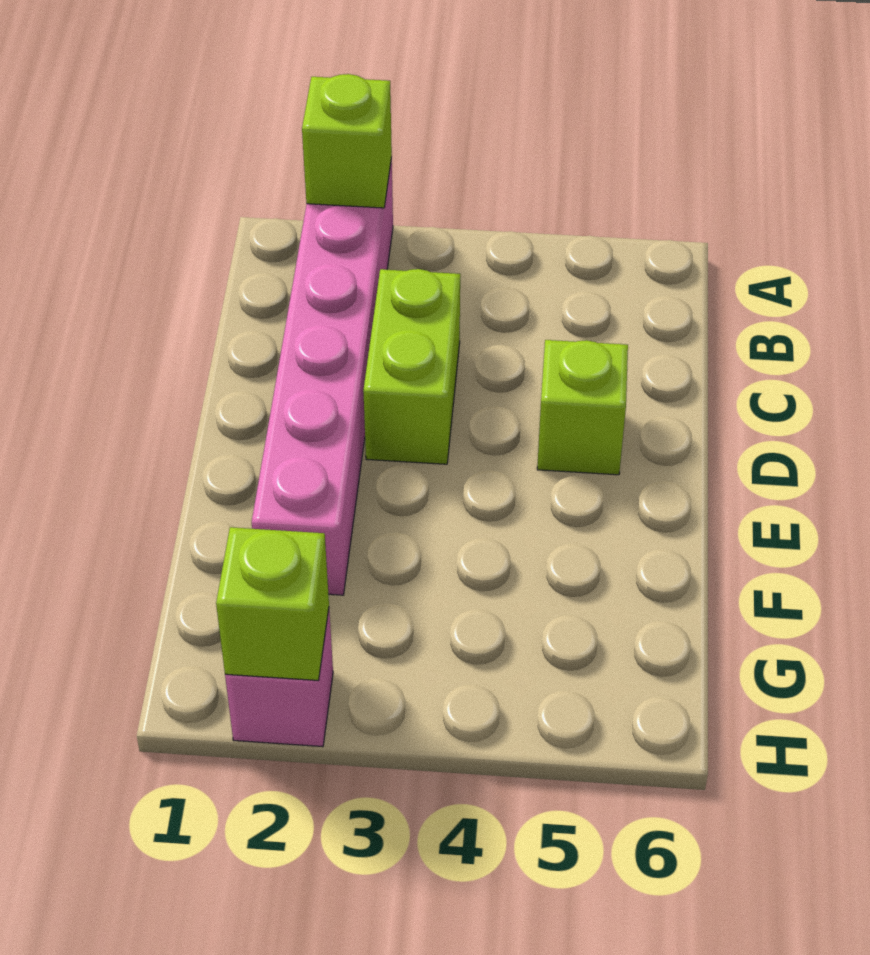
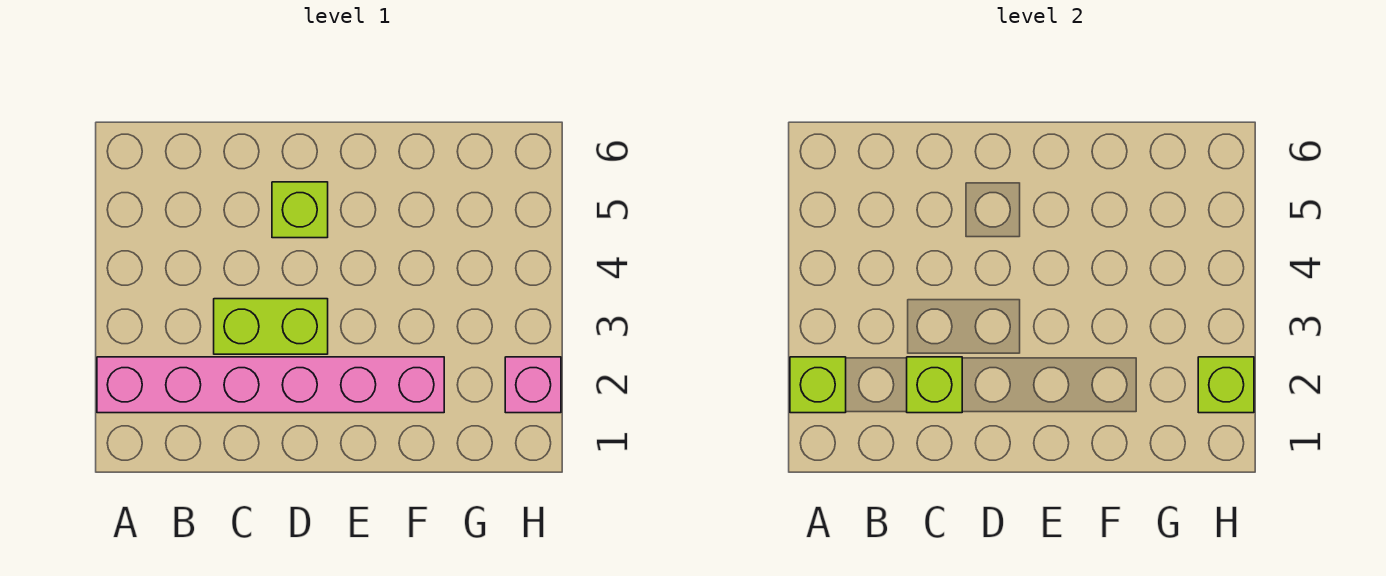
none -> lime brick C2 level 2

